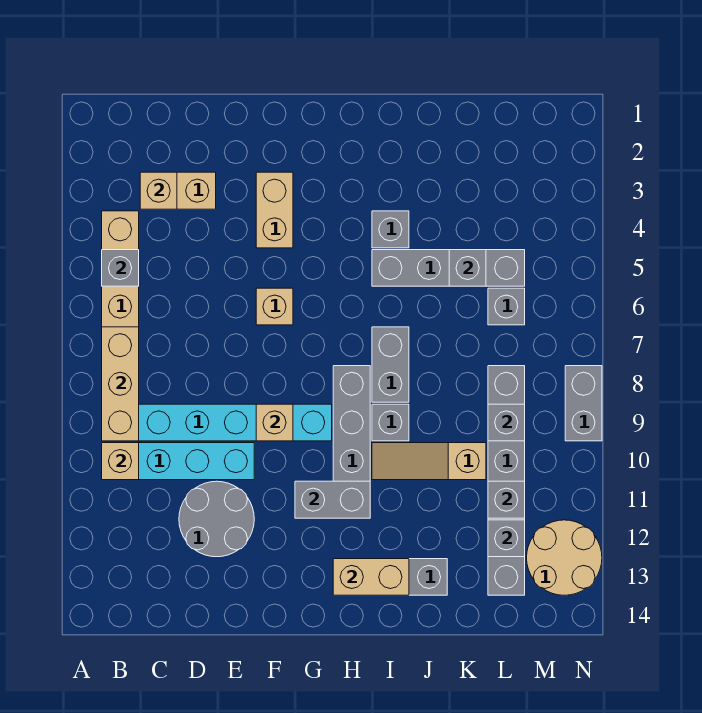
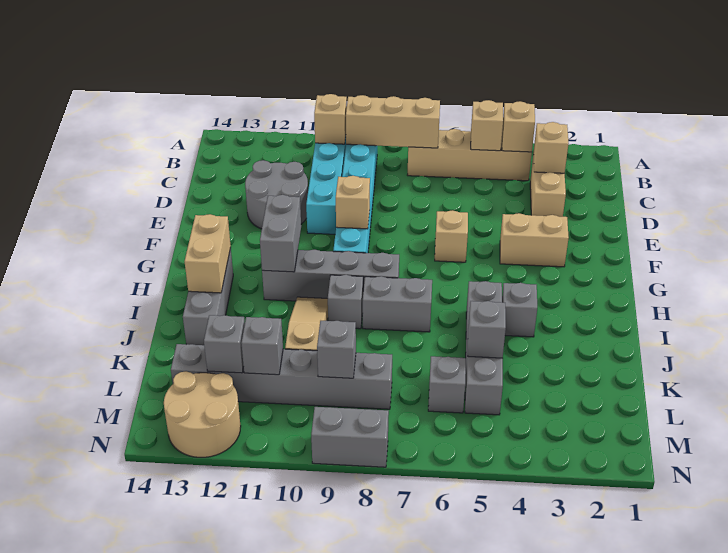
none -> tan brick B4 level 2
grey brick B5 level 2 -> tan brick B5 level 2

